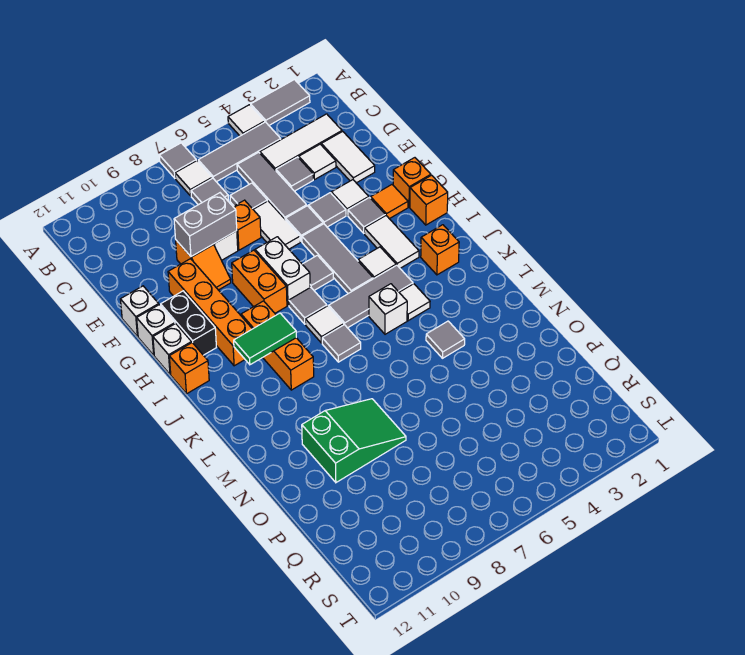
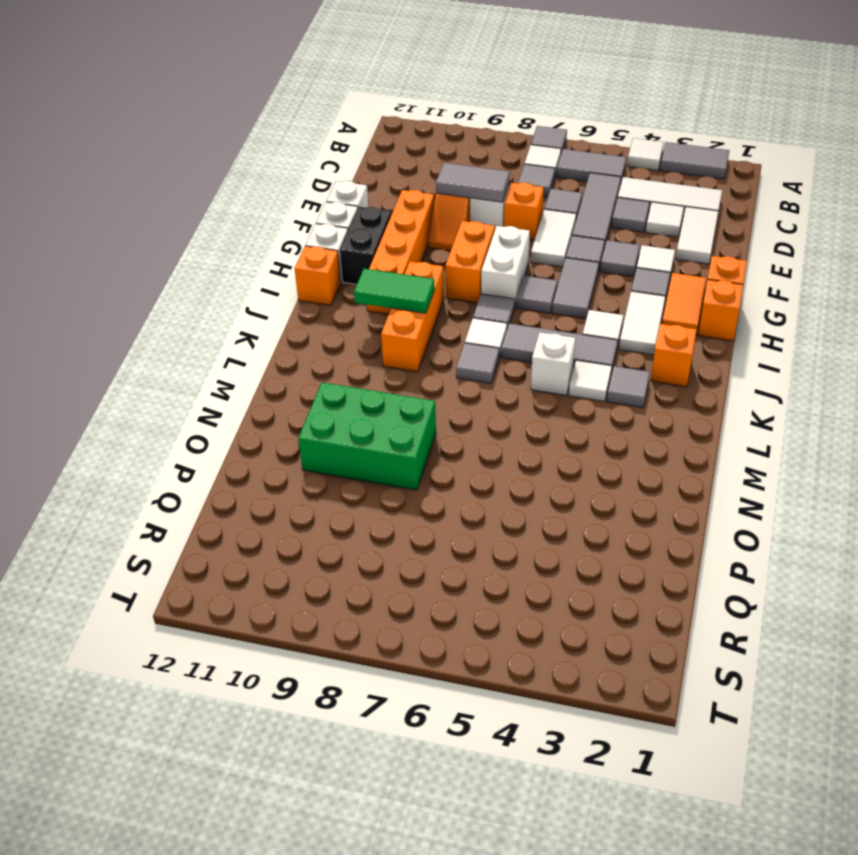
grey tile B4:B6 level 1 -> grey tile B5:B6 level 1
grey brick E8:E9 level 2 -> grey tile E8:E9 level 2
orange tile G2 level 1 -> orange tile G2:H2 level 1
grey tile G5:I5 level 1 -> grey tile G5:H5 level 1
grey tile M4 level 1 -> grey tile K3 level 1
green slope N8:O10 level 1 top 10 -> green brick N8:O10 level 1

